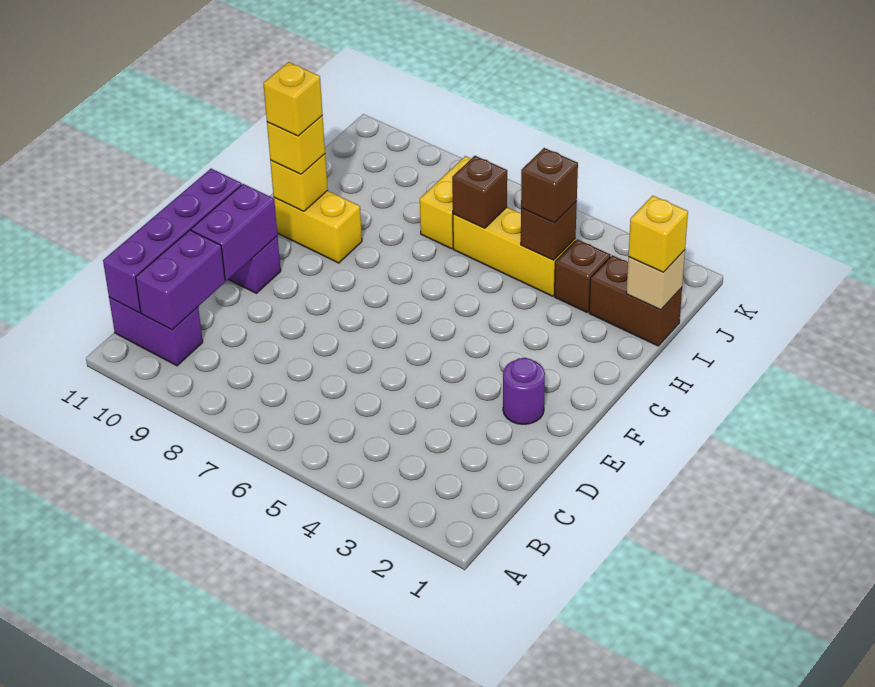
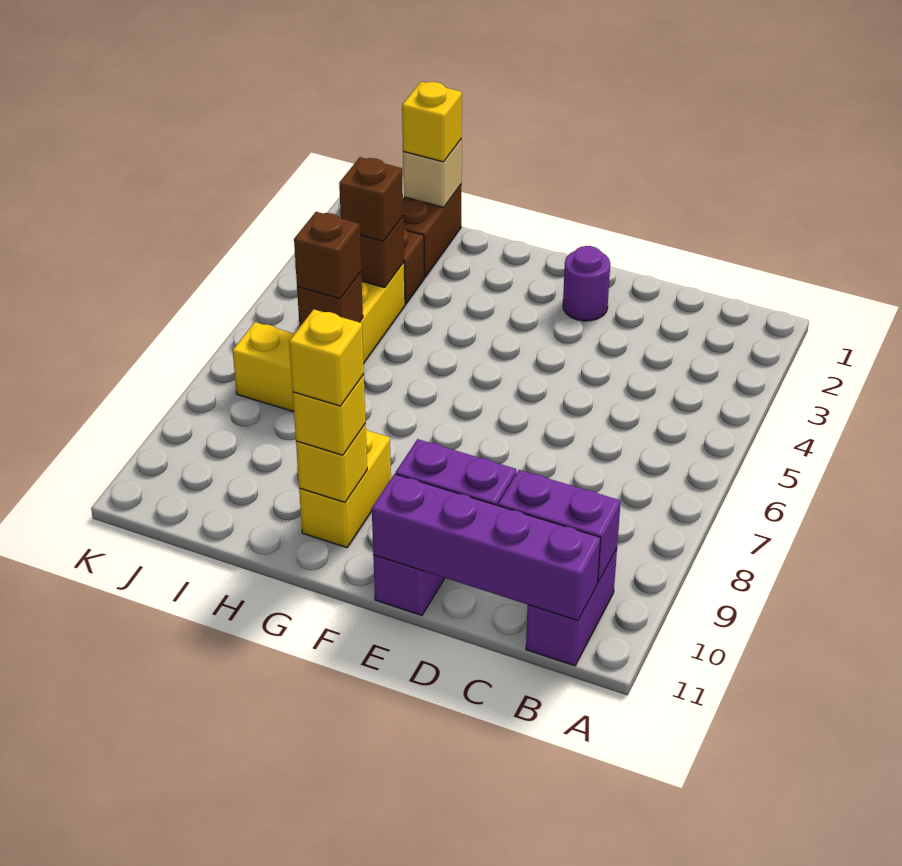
none -> brown brick I6 level 3

